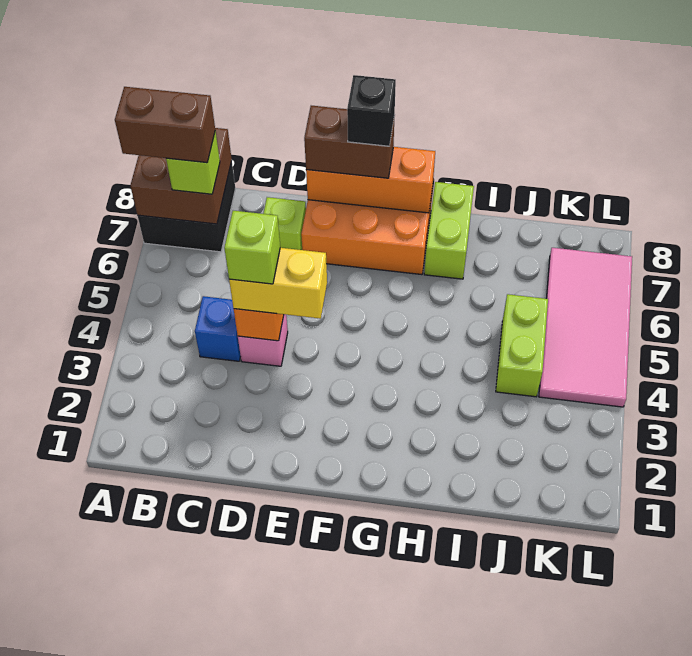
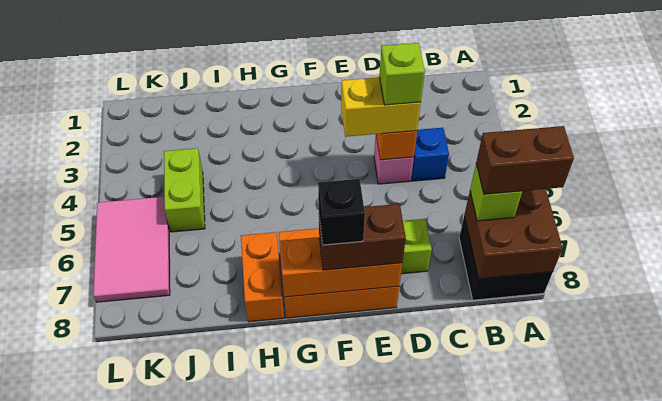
lime brick H7:H8 level 1 -> orange brick H7:H8 level 1
pink tile K4:L7 level 1 -> pink tile K5:L7 level 1

